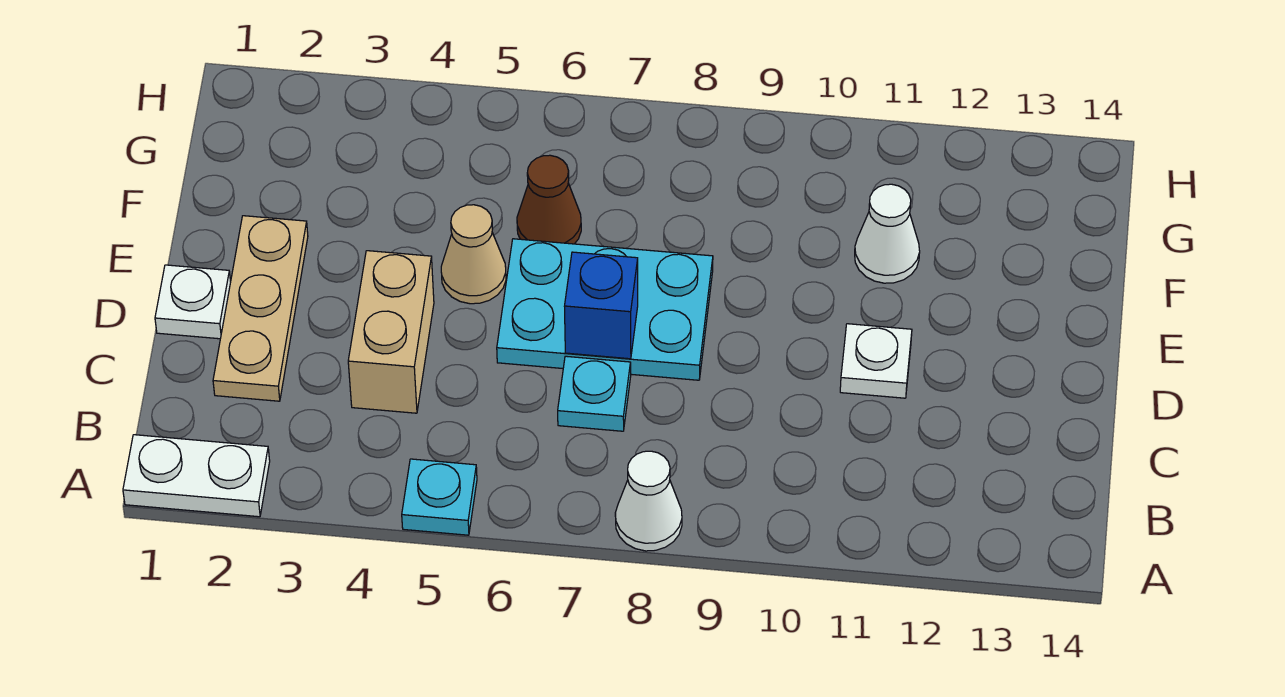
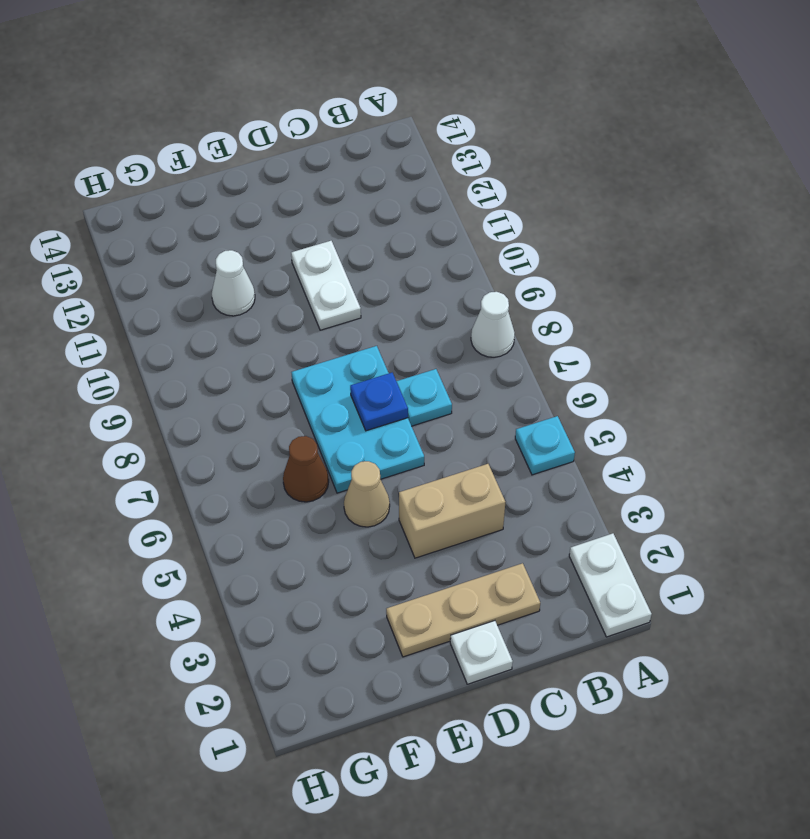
blue brick D7 level 2 -> blue plate D7 level 2
white plate D11 level 1 -> white plate D10:D11 level 1

